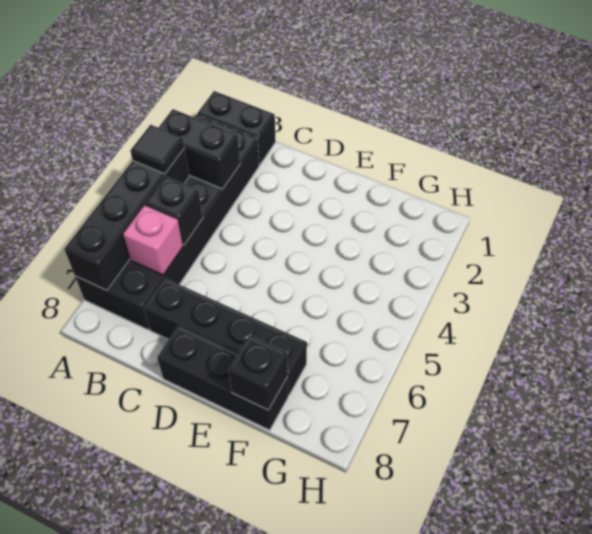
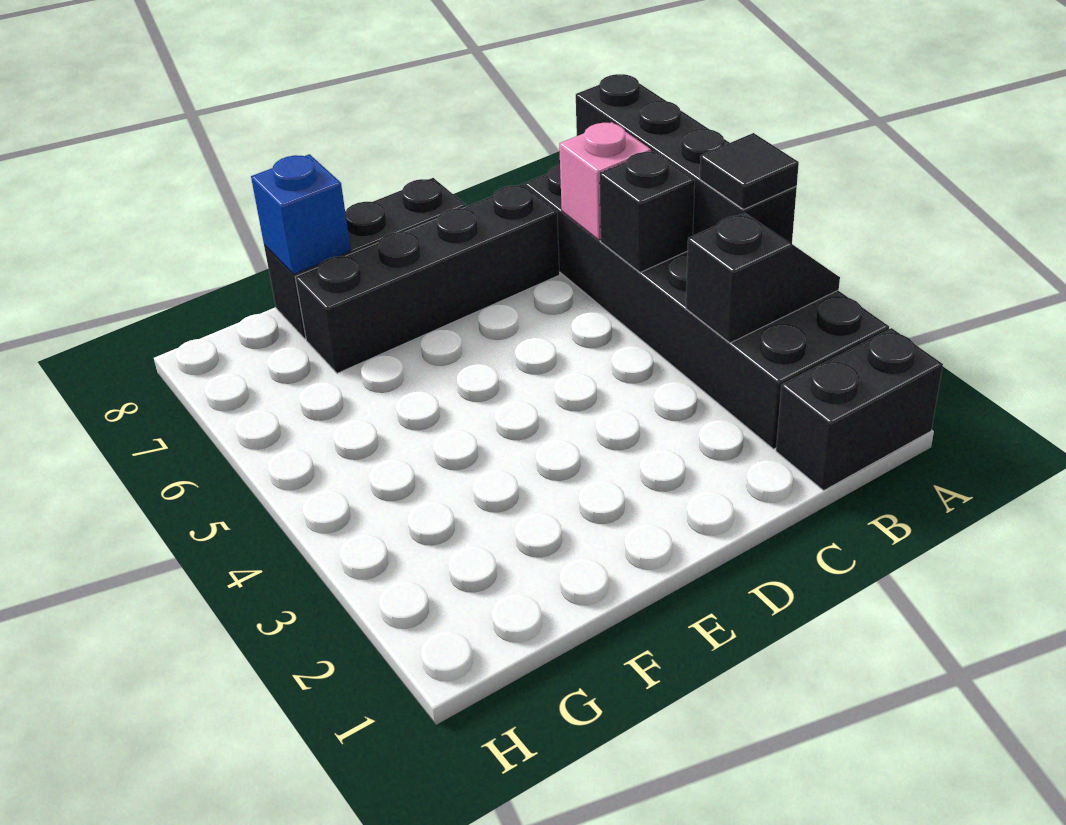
black brick A3:B3 level 2 -> black slope A3:B3 level 2 top B
black brick F8 level 2 -> blue brick F8 level 2

